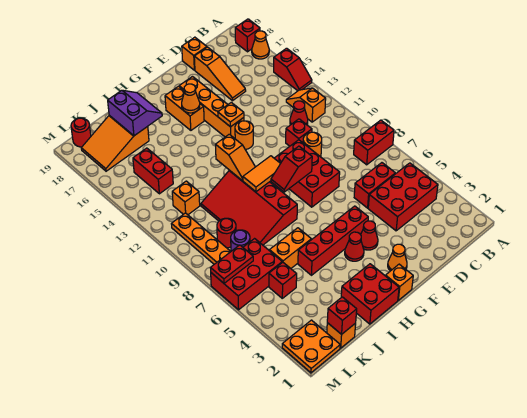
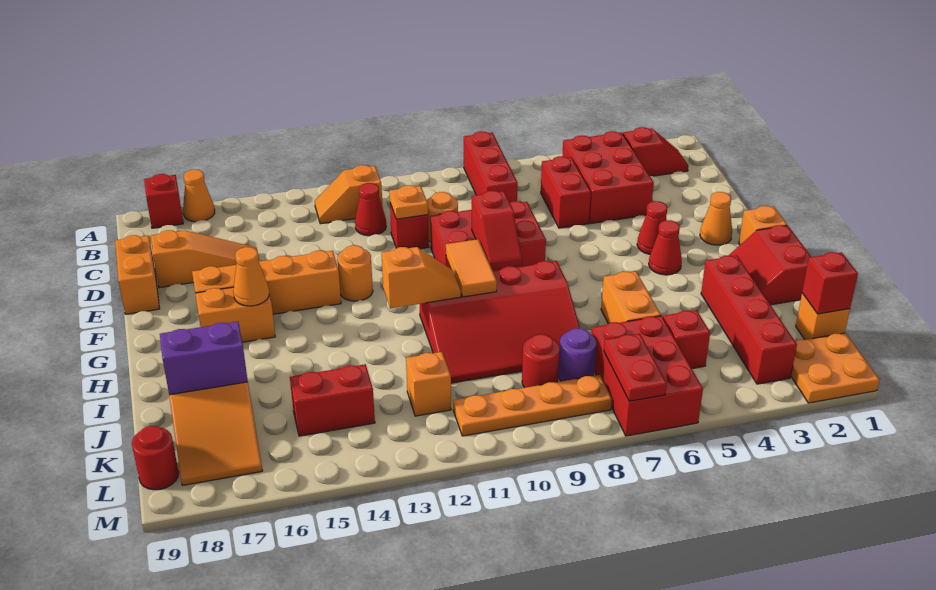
red brick A8:B8 level 1 -> red brick A8:C8 level 1
red slope A14:A15 level 1 top 15 -> red slope B2:B3 level 1 top 3
orange brick D19 level 1 -> orange brick D19:E19 level 1
red brick F5:I5 level 1 -> red brick I3:L3 level 1
orange plate F14 level 2 -> orange plate D11 level 2
red brick H1:I2 level 1 -> red slope H1:I2 level 1 top 1

